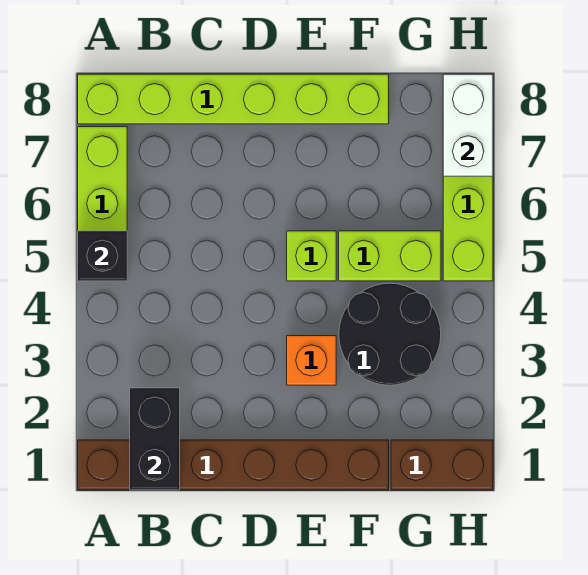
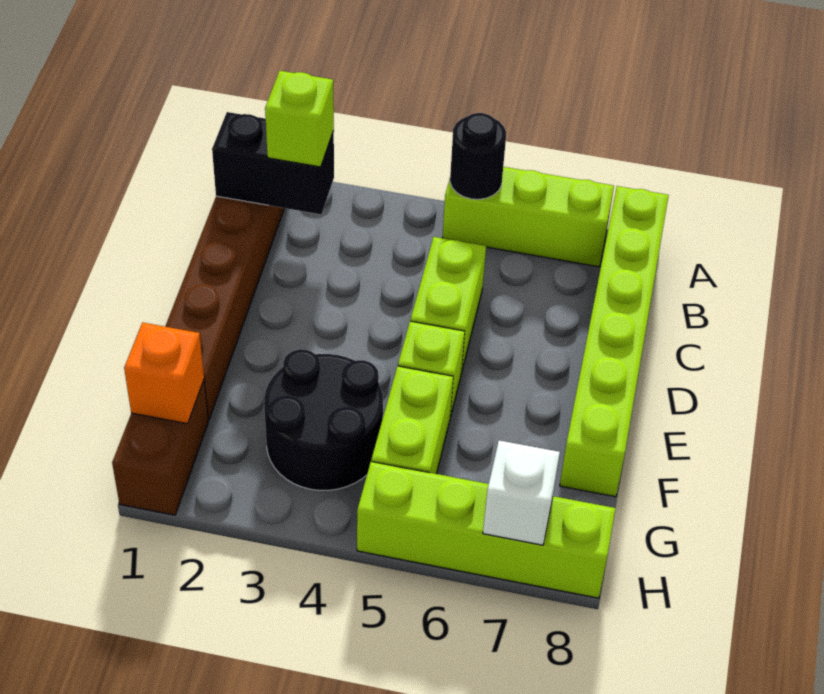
black brick A5 level 2 -> black round brick A5 level 2
none -> lime brick B2 level 3
none -> lime brick C5:D5 level 1
orange brick E3 level 1 -> orange brick G1 level 2
white brick H7:H8 level 2 -> white brick H7 level 2

